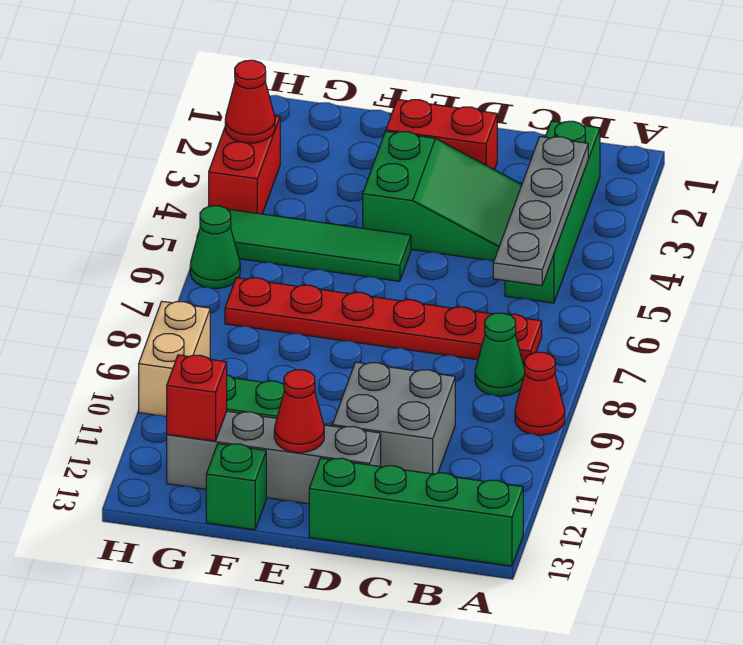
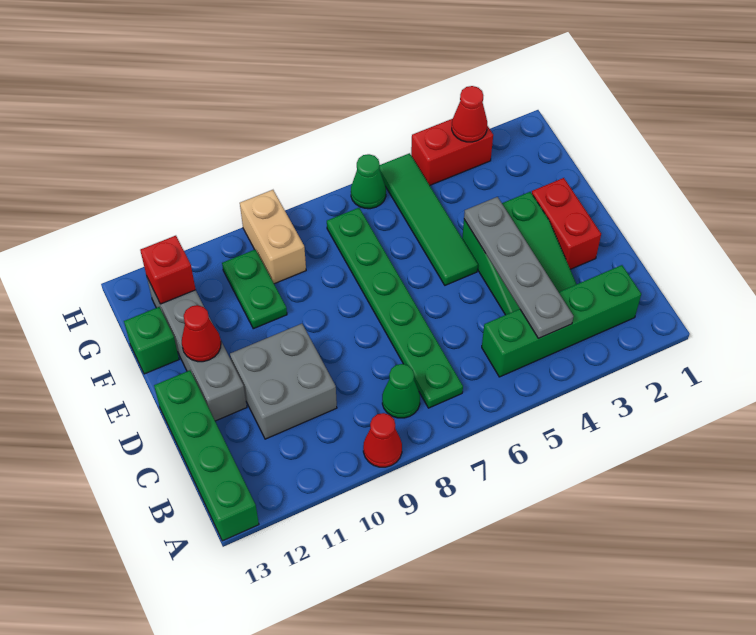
grey plate B3:B6 level 2 -> grey plate B4:E4 level 2
red plate B7:G7 level 1 -> green plate B7:G7 level 1
tan brick H9:H10 level 1 -> tan brick G9:H9 level 1

